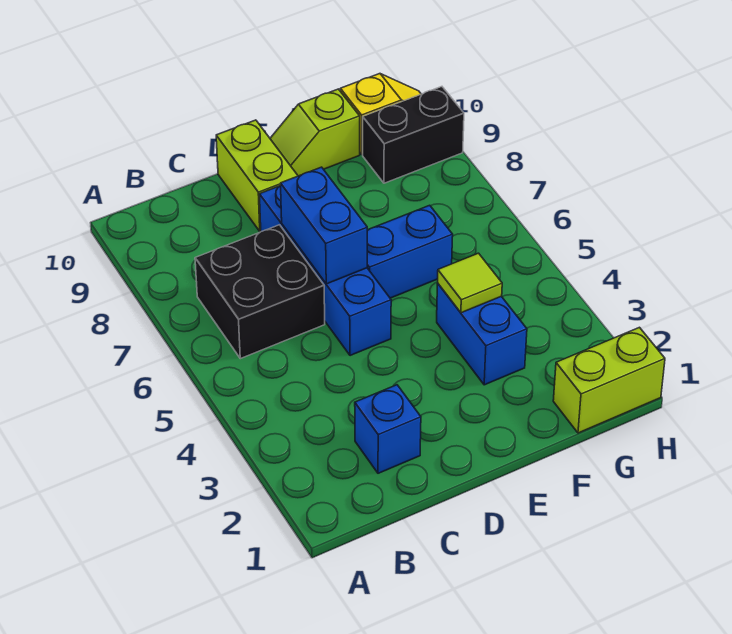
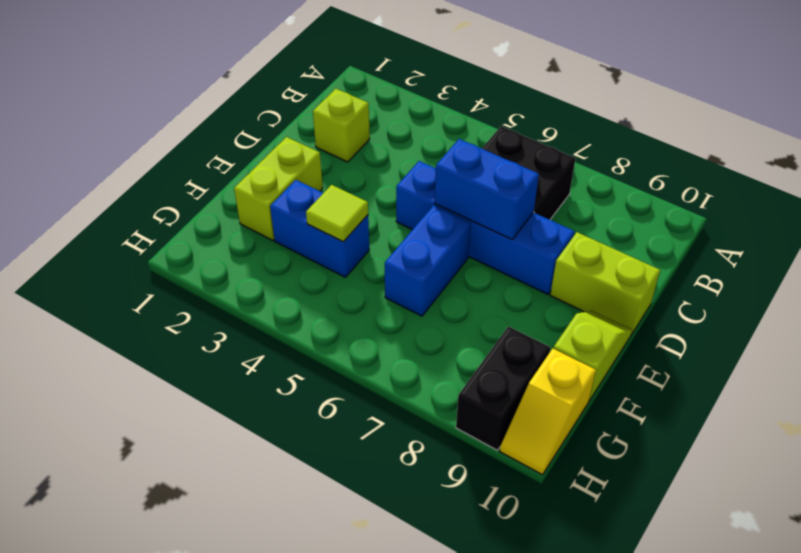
blue brick C2 level 1 -> lime brick C2 level 1
lime brick G1:H1 level 1 -> lime brick E2:F2 level 1

